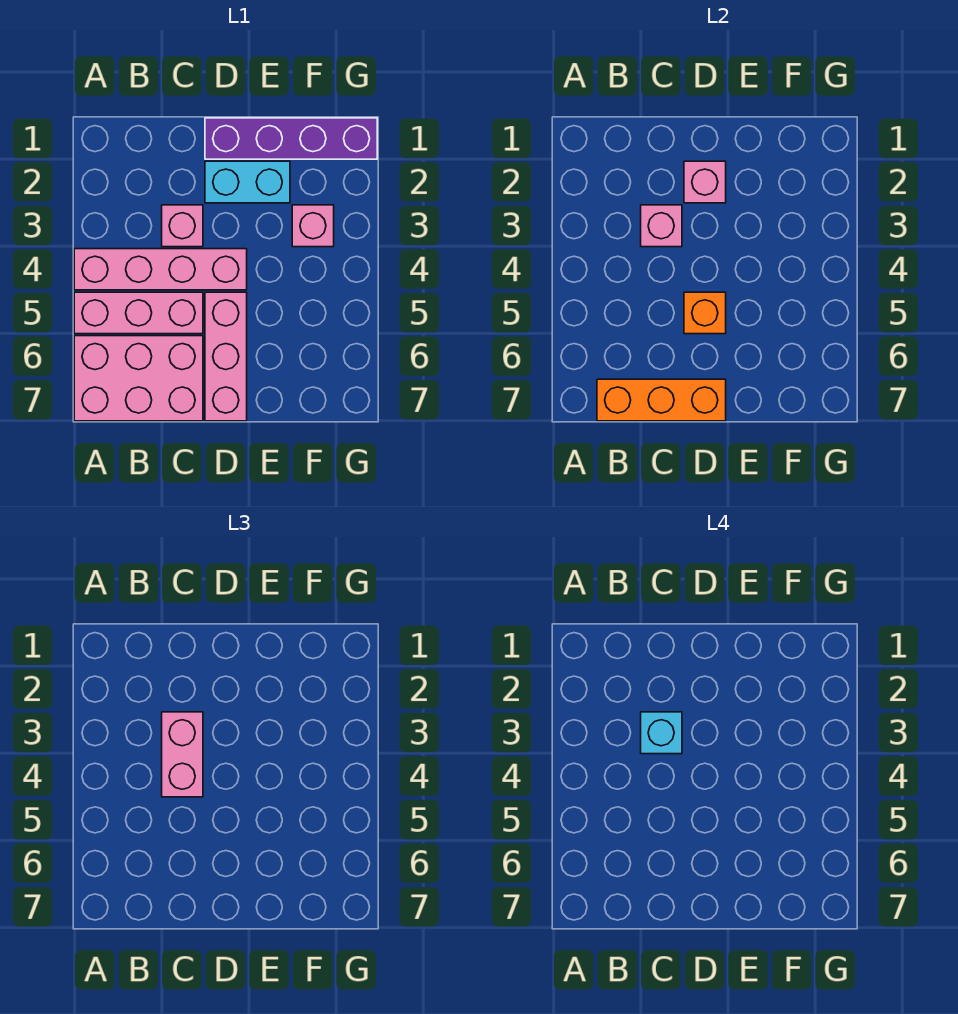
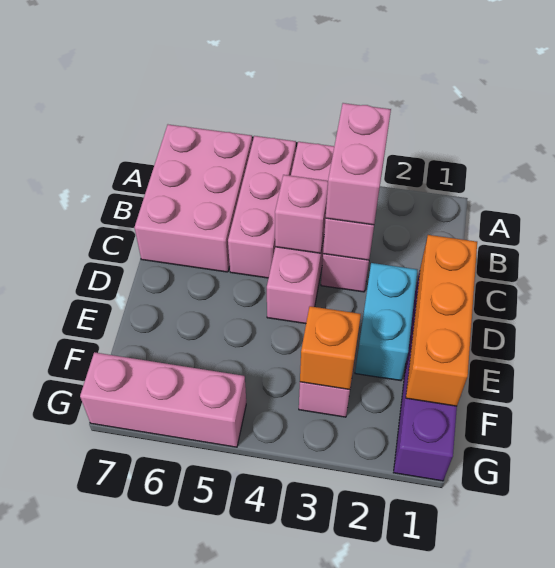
orange brick B7:D7 level 2 -> orange brick D1:F1 level 2
pink brick C3:C4 level 3 -> pink brick B3:C3 level 3
cyan brick C3 level 4 -> none
pink brick D2 level 2 -> pink brick C4 level 2
pink brick D5:D7 level 1 -> pink brick G5:G7 level 1
orange brick D5 level 2 -> orange brick F3 level 2

